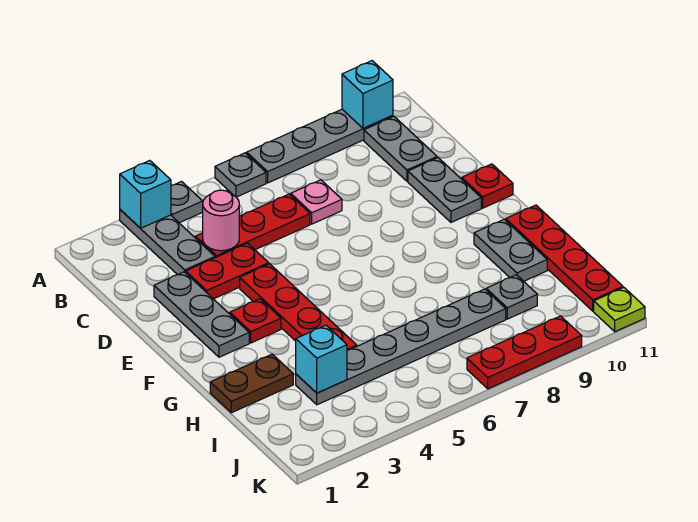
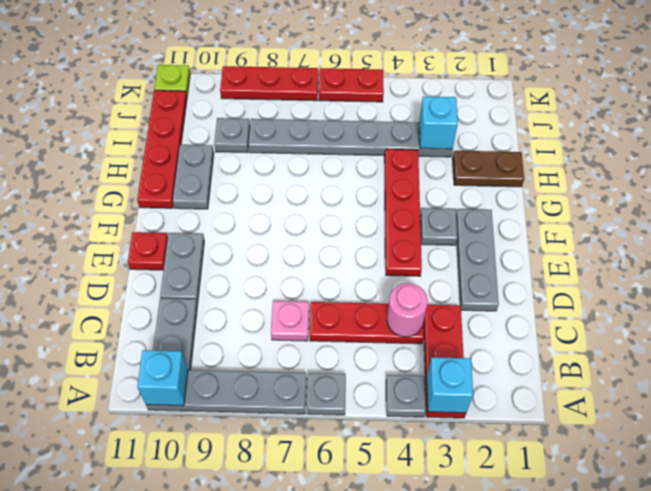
grey plate A3:C3 level 1 -> red plate A3:C3 level 1
red plate D3:D4 level 1 -> red plate K5:K6 level 1
red plate F3 level 1 -> grey plate F3 level 1

